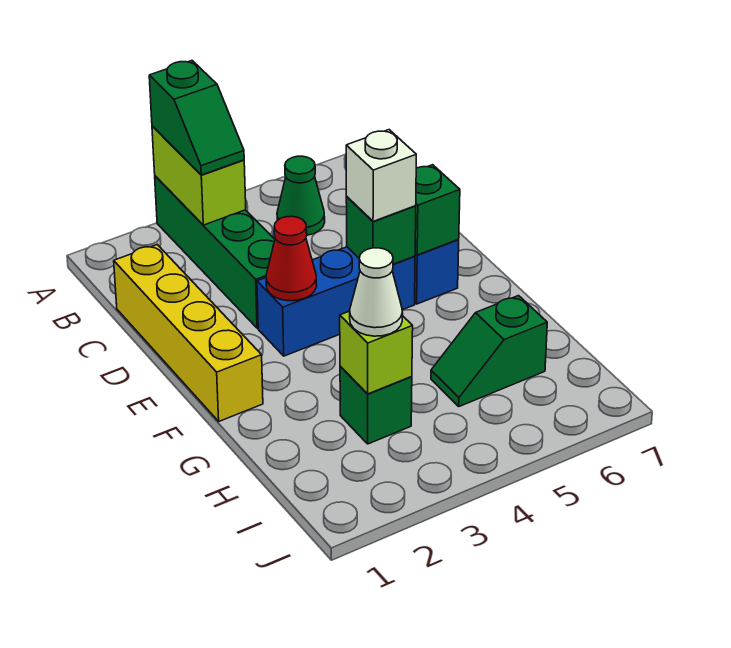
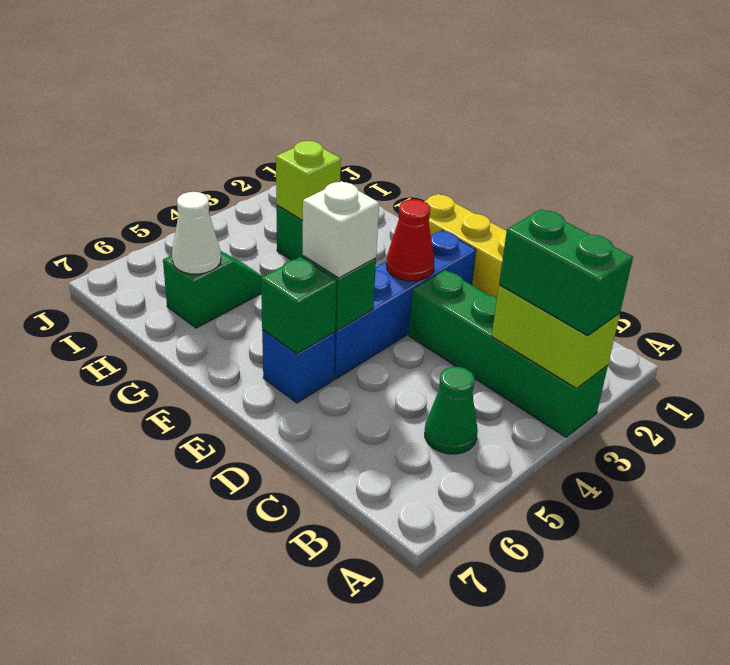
green slope A3:B3 level 3 top A -> green brick A3:B3 level 3
blue brick E3:E5 level 1 -> blue brick E2:E5 level 1
white cone H3 level 3 -> white cone H6 level 2

